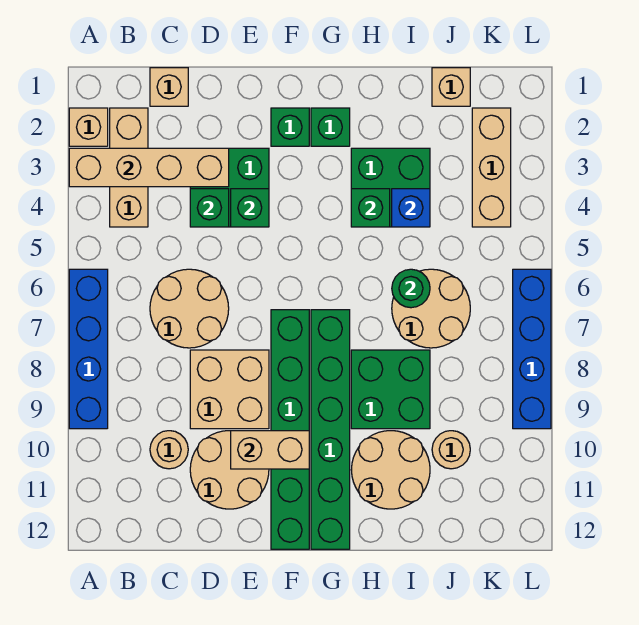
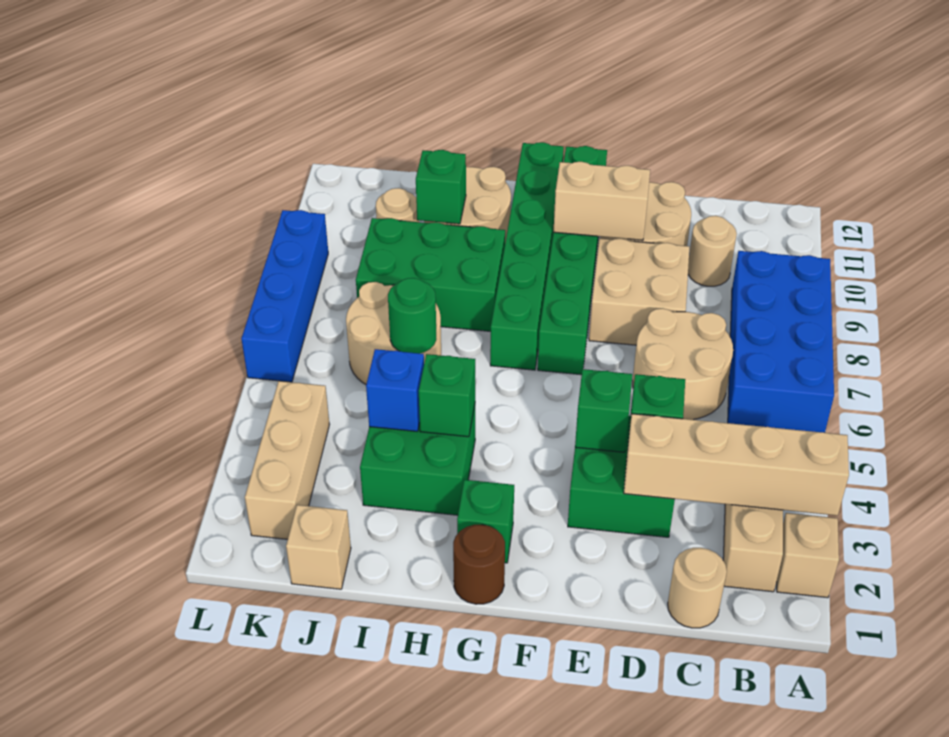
blue brick A6:A9 level 1 -> blue brick A6:B9 level 1
tan brick C1 level 1 -> tan round brick C1 level 1
green brick F2 level 1 -> green brick I10 level 2
none -> brown round brick G1 level 1
green brick H8:I9 level 1 -> green brick H8:J9 level 1

